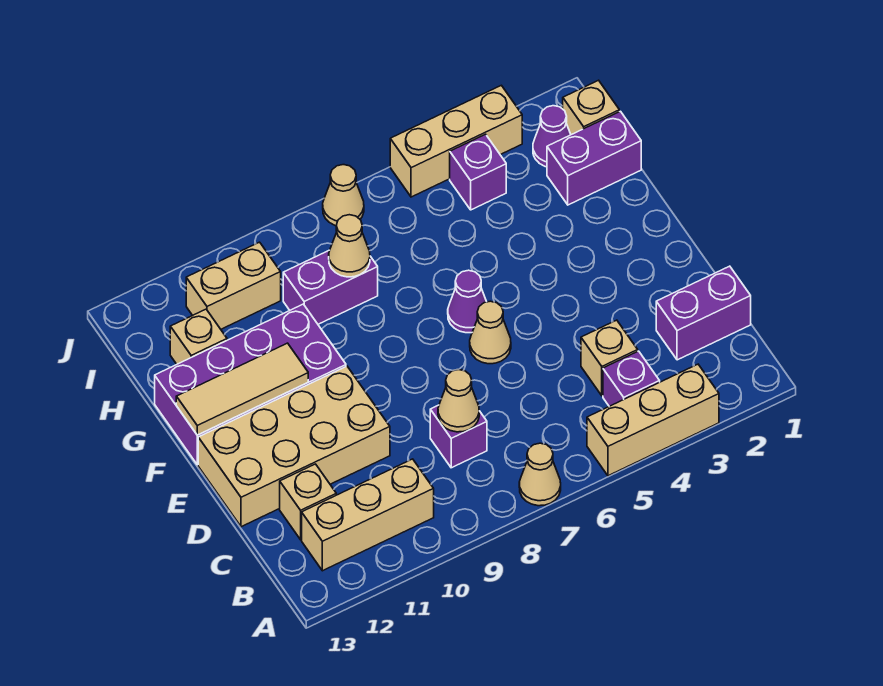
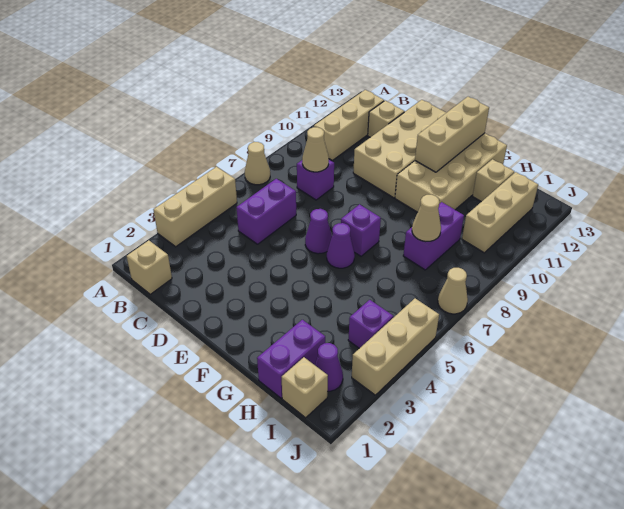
purple brick B4 level 1 -> purple brick F7 level 1
purple brick C1:C2 level 1 -> purple brick C5:C6 level 1
tan brick C4 level 1 -> tan brick B1 level 1
tan cone E6 level 1 -> purple cone E6 level 1
purple brick F10:G13 level 1 -> tan brick F10:G13 level 1
tan tile F11:F13 level 2 -> tan brick F11:F13 level 2
tan brick I10:I11 level 1 -> tan brick I10:I12 level 1

